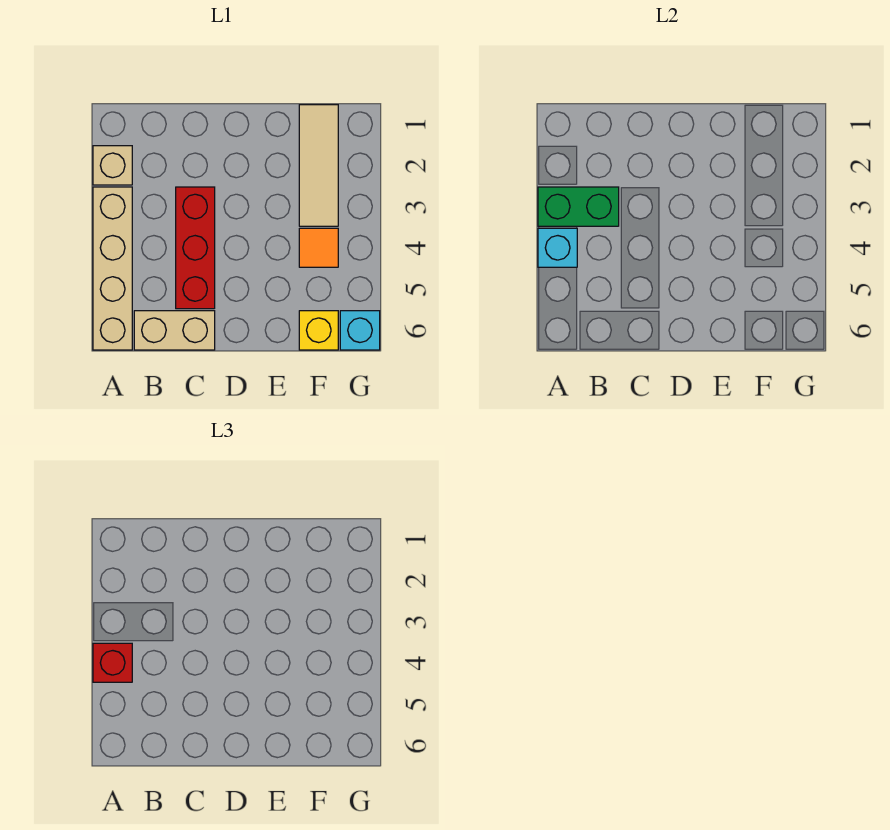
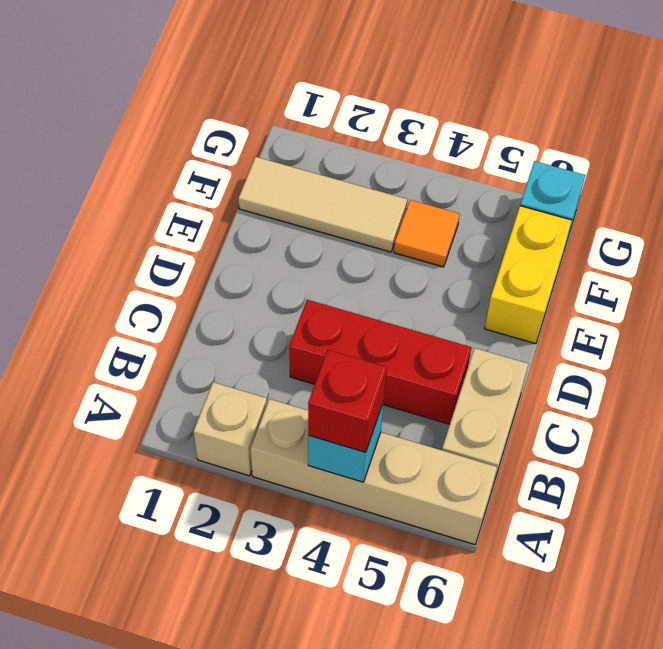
green brick A3:B3 level 2 -> none
yellow brick F6 level 1 -> yellow brick E6:F6 level 1

